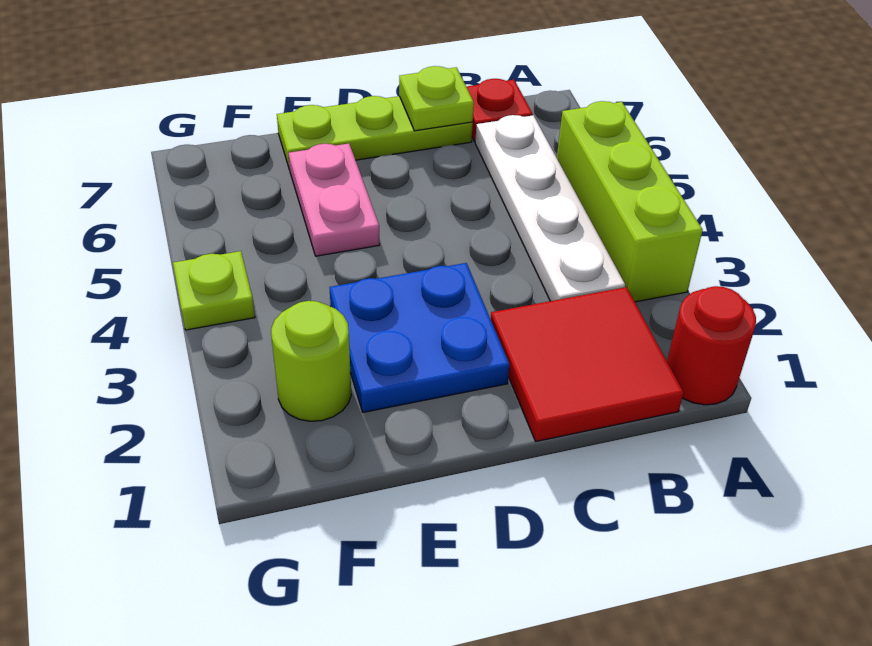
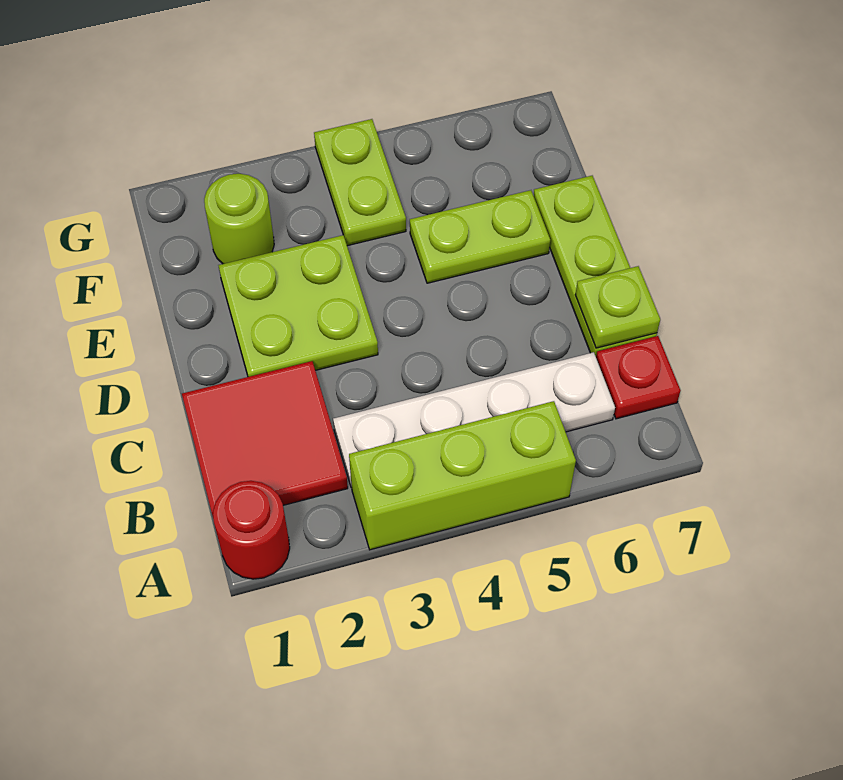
blue plate D2:E3 level 1 -> lime plate D2:E3 level 1
pink plate E5:E6 level 1 -> lime plate E5:E6 level 1
lime plate G4 level 1 -> lime plate F4:G4 level 1

